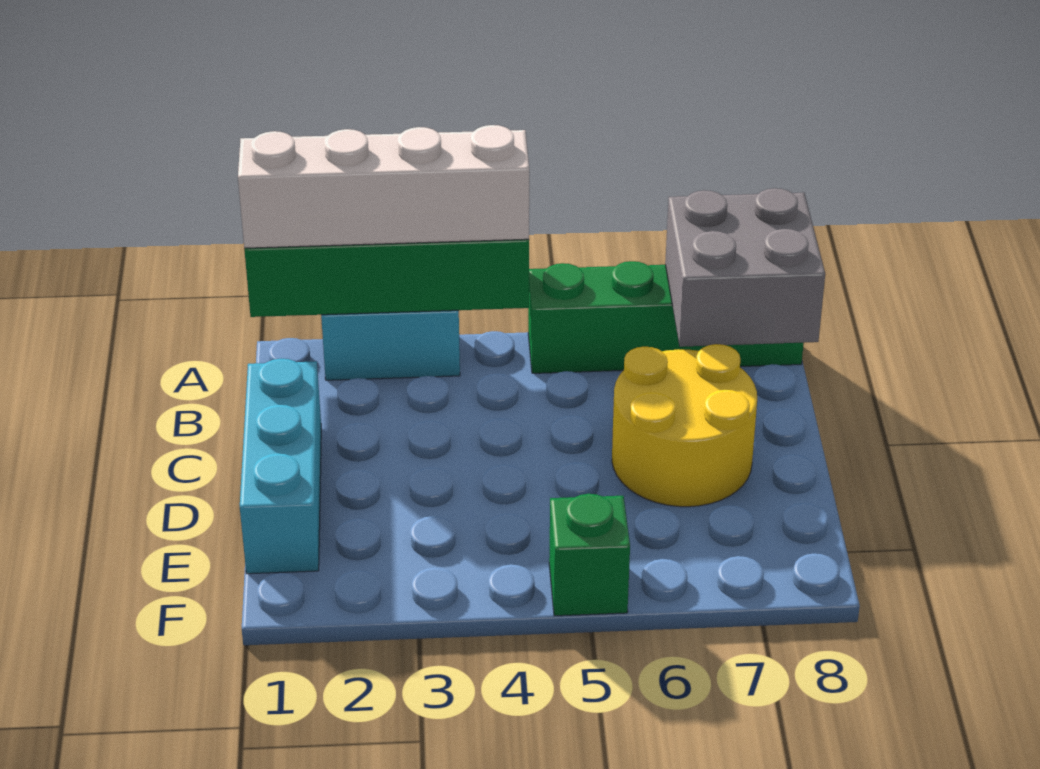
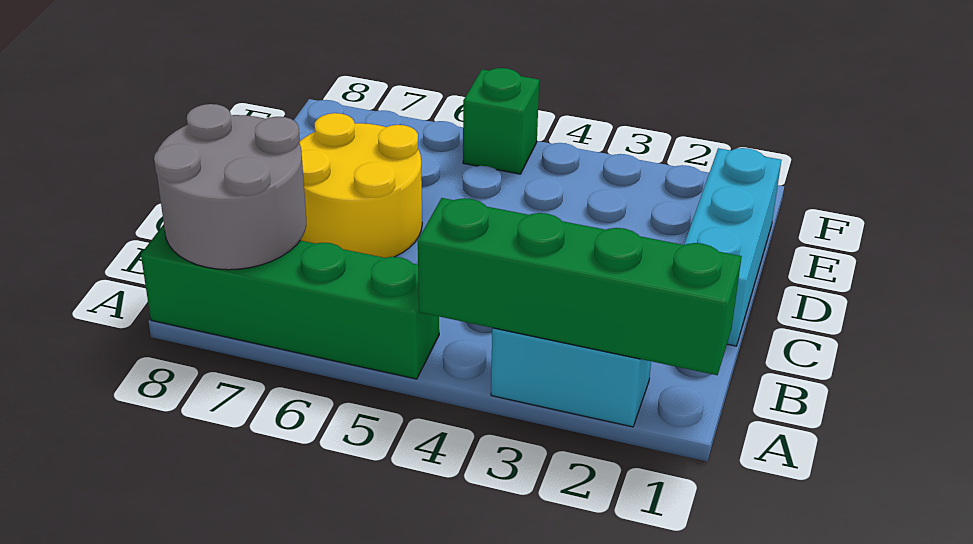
white brick A1:A4 level 3 -> none
grey brick A7:B8 level 2 -> grey round brick A7:B8 level 2

